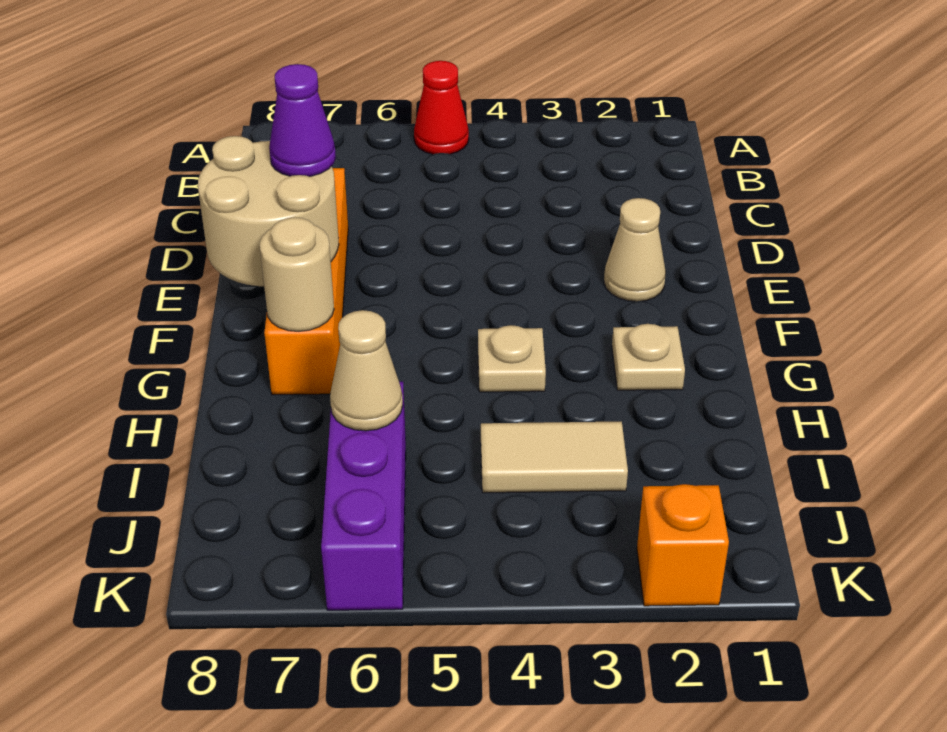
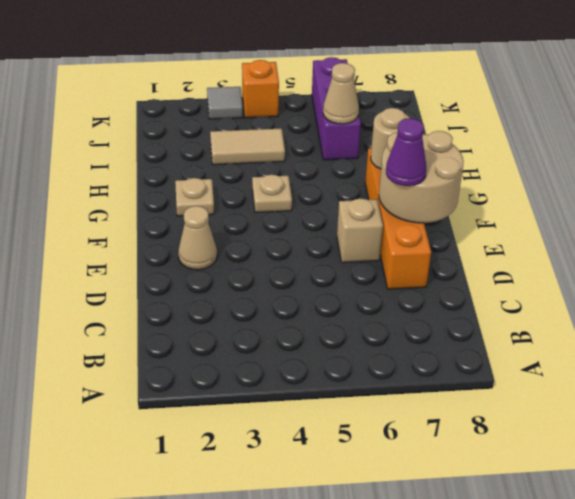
red cone A5 level 1 -> none
none -> tan brick E6 level 1
orange brick K2 level 1 -> orange brick K4 level 1
none -> grey tile K3 level 1

